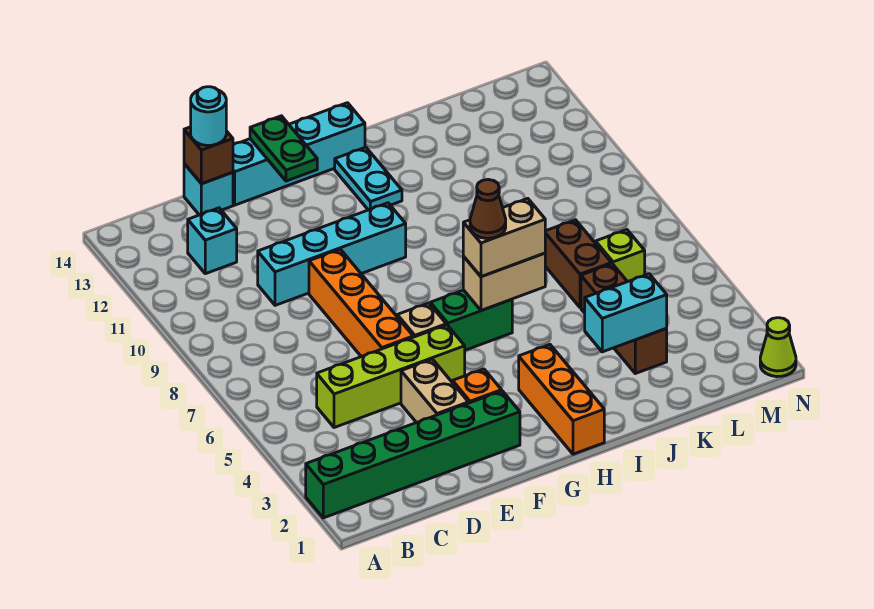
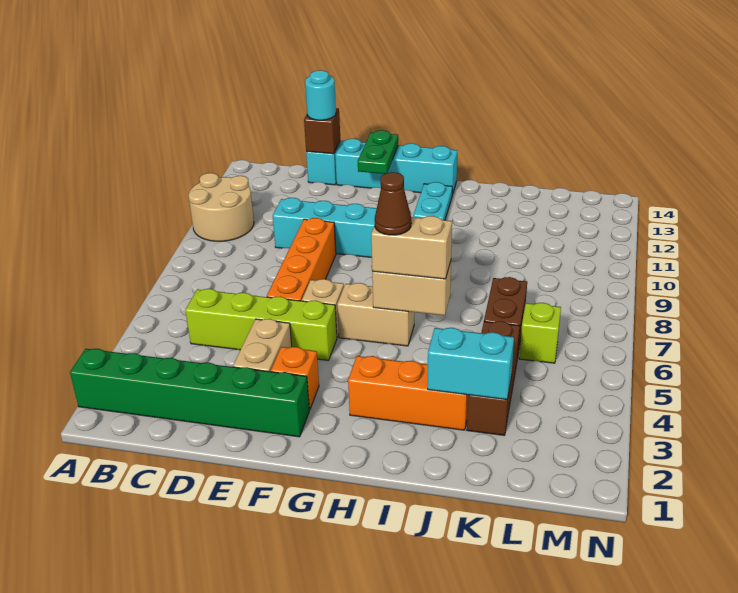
none -> tan round brick A10:B11 level 1
cyan brick C12 level 1 -> none
green brick G6:H6 level 1 -> tan brick G6:H6 level 1
orange brick H1:H3 level 1 -> orange brick H3:J3 level 1
lime cone N1 level 1 -> none

